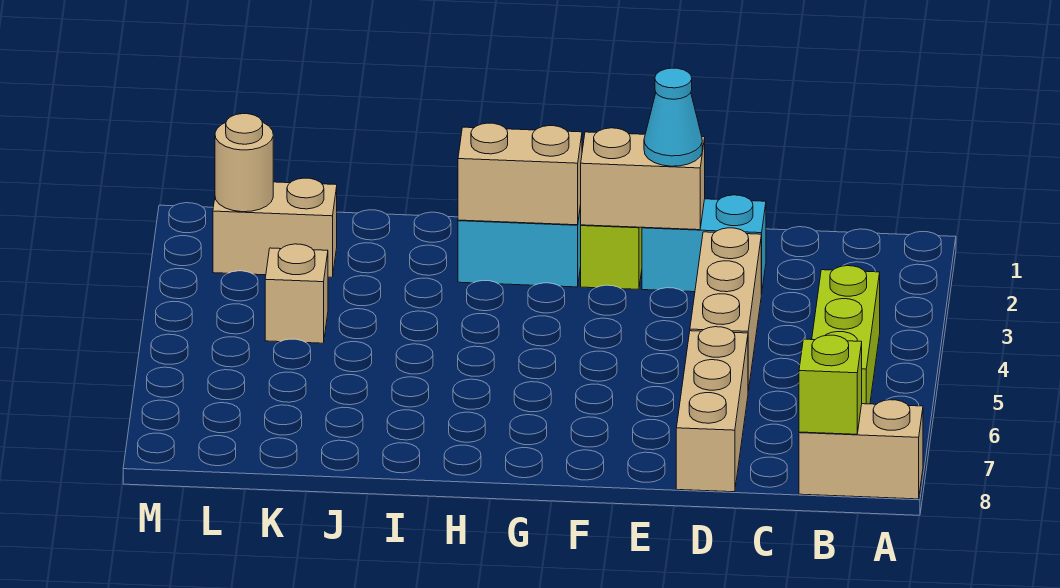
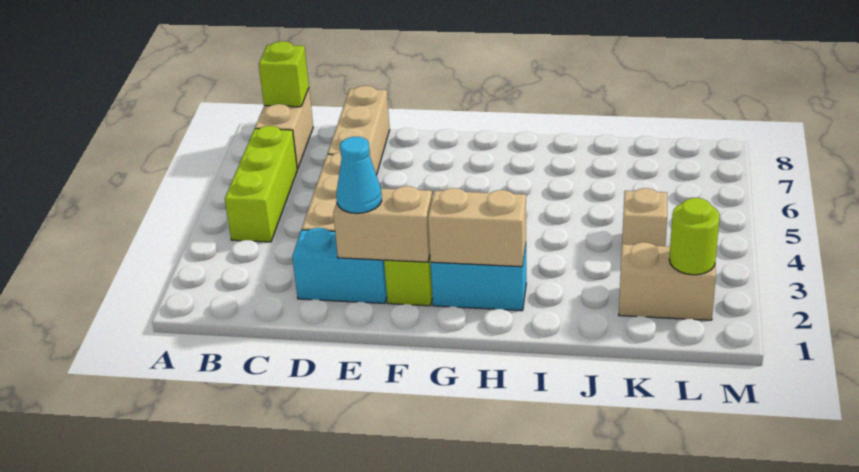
tan brick A8:B8 level 1 -> tan brick B7:B8 level 1
tan round brick L2 level 2 -> lime round brick L2 level 2

